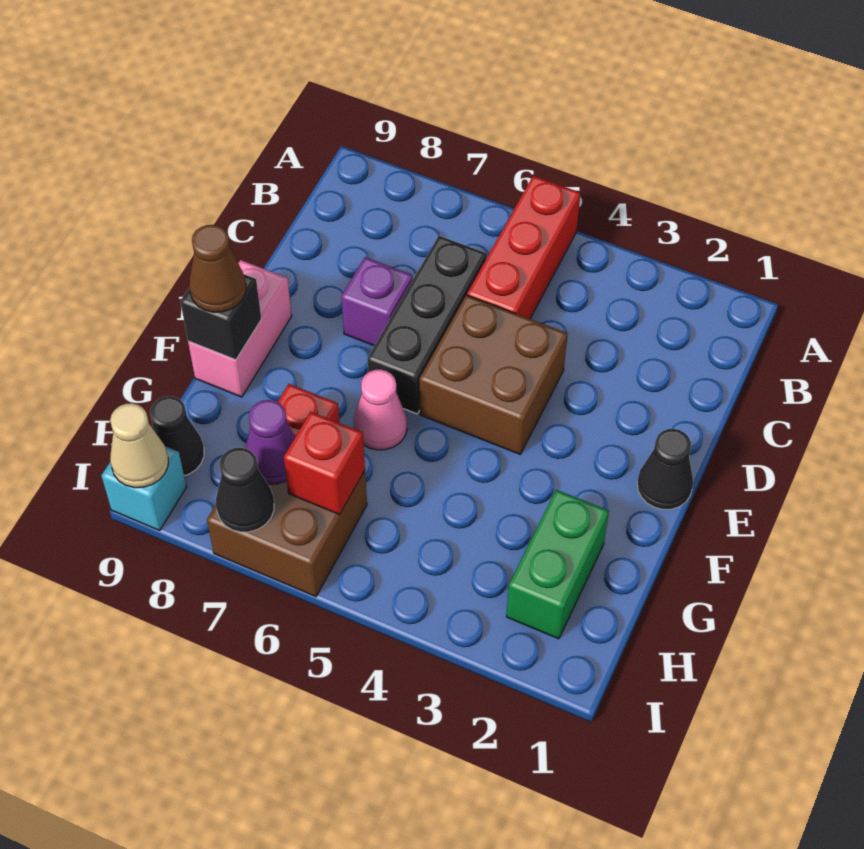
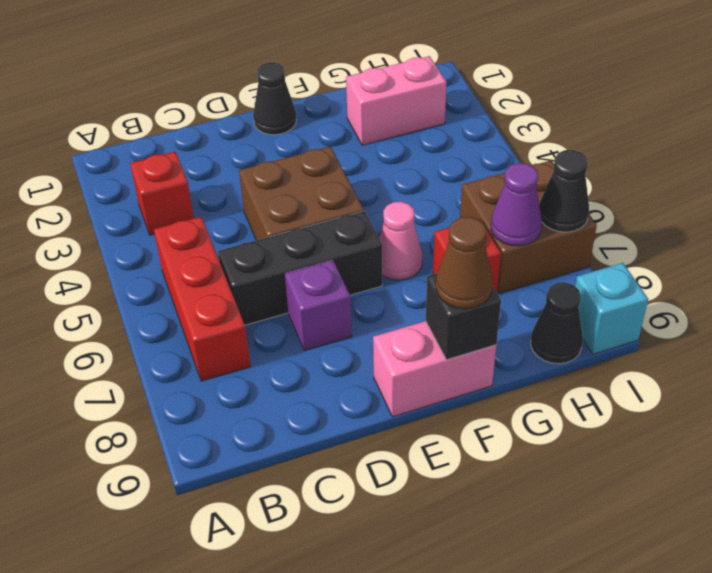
red brick A5:C5 level 1 -> red brick B5:B7 level 1
green brick G2:H2 level 1 -> pink brick G2:H2 level 1
red brick H6 level 2 -> red brick B3 level 1
tan cone I9 level 2 -> none

